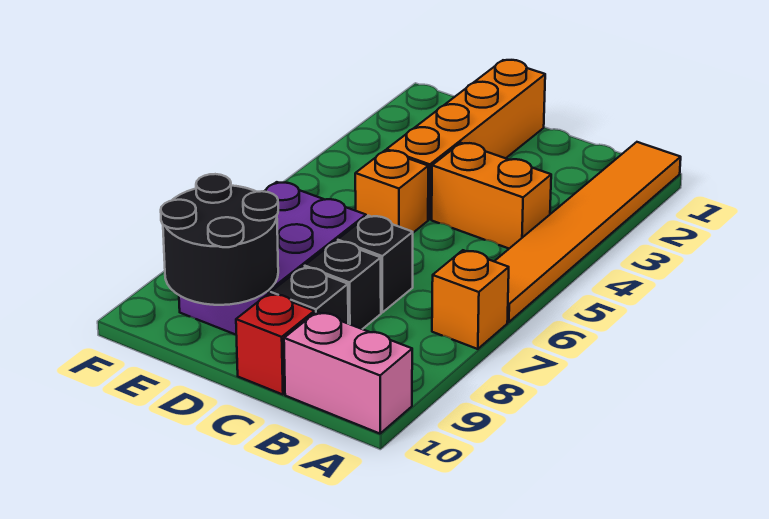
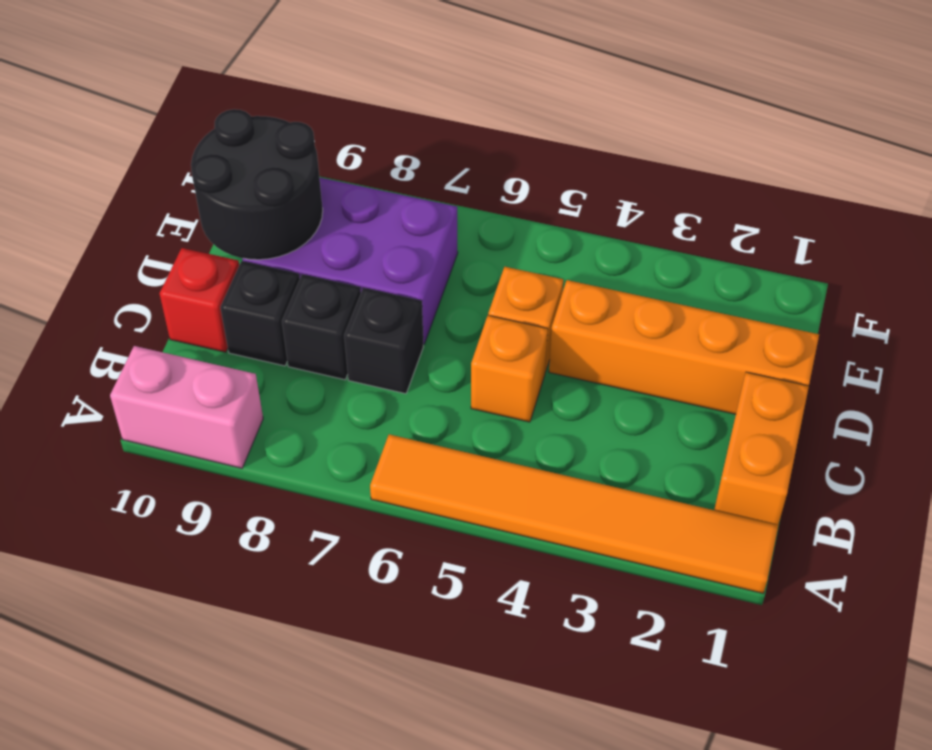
orange brick A7 level 1 -> orange brick C5 level 1
pink brick A10:B10 level 1 -> pink brick A9:A10 level 1
orange brick B4:C4 level 1 -> orange brick B1:C1 level 1

